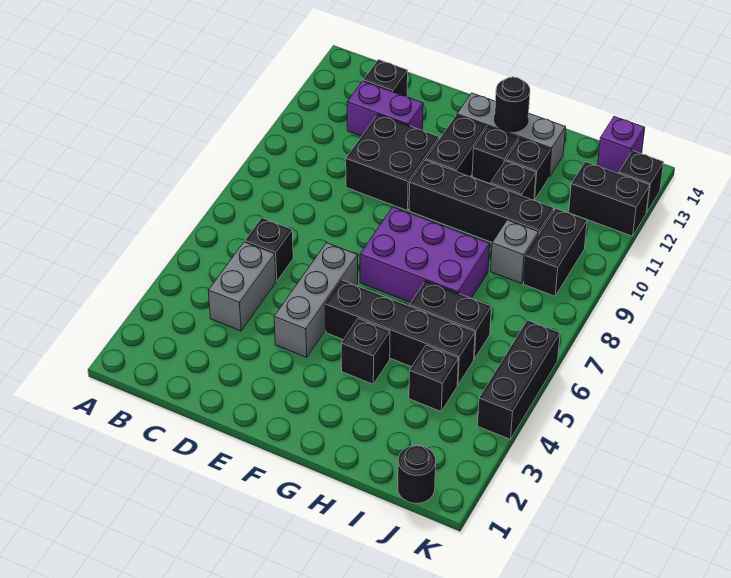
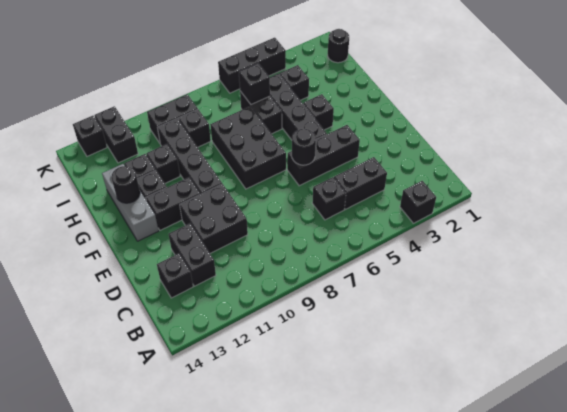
none -> black brick A3 level 1
grey brick C4:C5 level 1 -> black brick C4:C5 level 1
purple brick C12:D12 level 1 -> black brick C12:D12 level 1
grey brick E4:E6 level 1 -> black brick E4:E6 level 1
none -> black round brick E6 level 2
purple brick F7:H8 level 1 -> black brick F7:H8 level 1
none -> black brick I6 level 2
grey brick I9 level 1 -> black brick I9 level 1
purple brick J14 level 1 -> none

